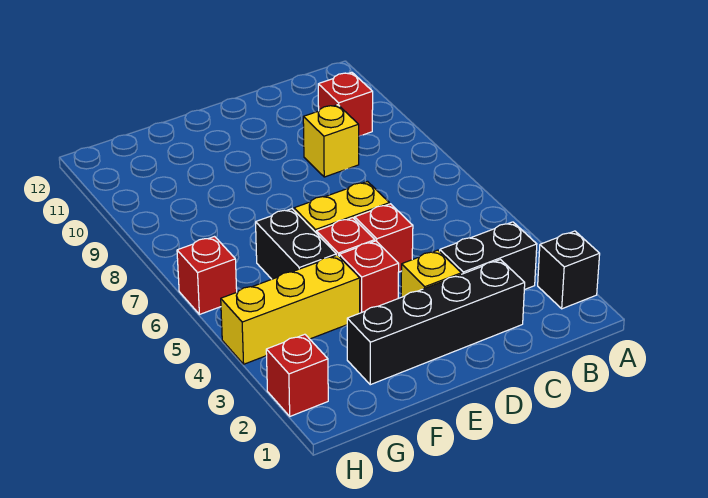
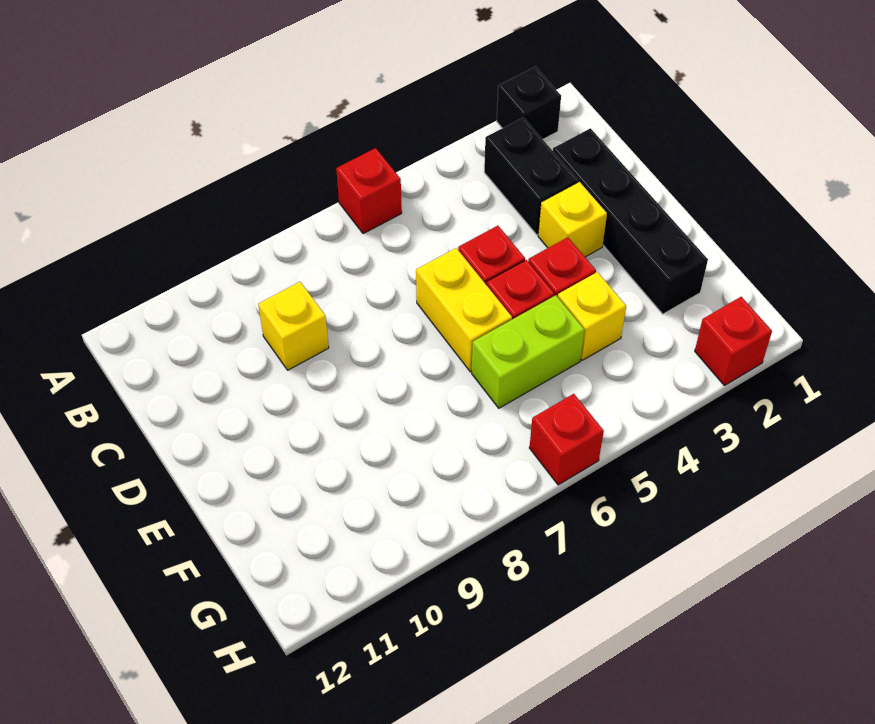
red brick B10 level 1 -> red brick A6 level 1
yellow brick F4:H4 level 1 -> yellow brick F4 level 1
black brick F5:F6 level 1 -> lime brick F5:F6 level 1

